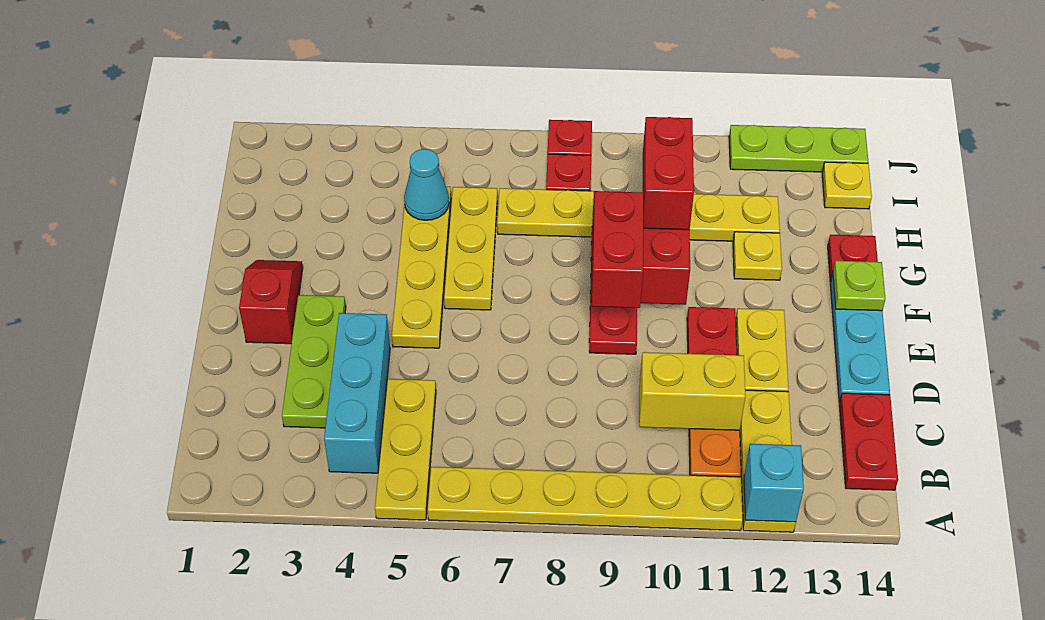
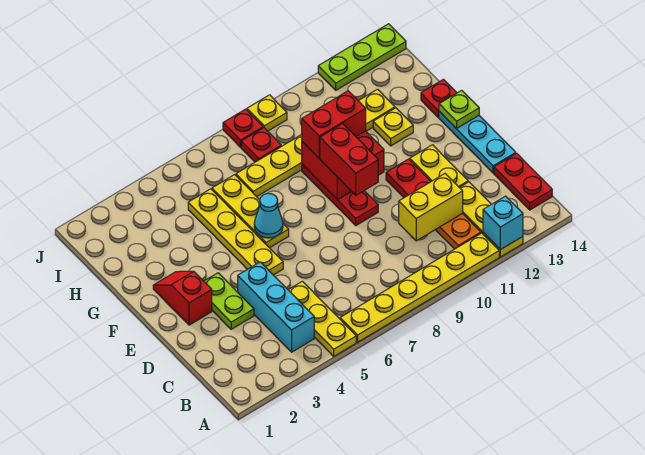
lime plate C3:E3 level 1 -> lime plate D3:E3 level 1
red brick G10:H10 level 3 -> red brick G9:G10 level 3
cyan cone H5 level 2 -> cyan cone F6 level 2
yellow plate I14 level 1 -> yellow plate J9 level 1

